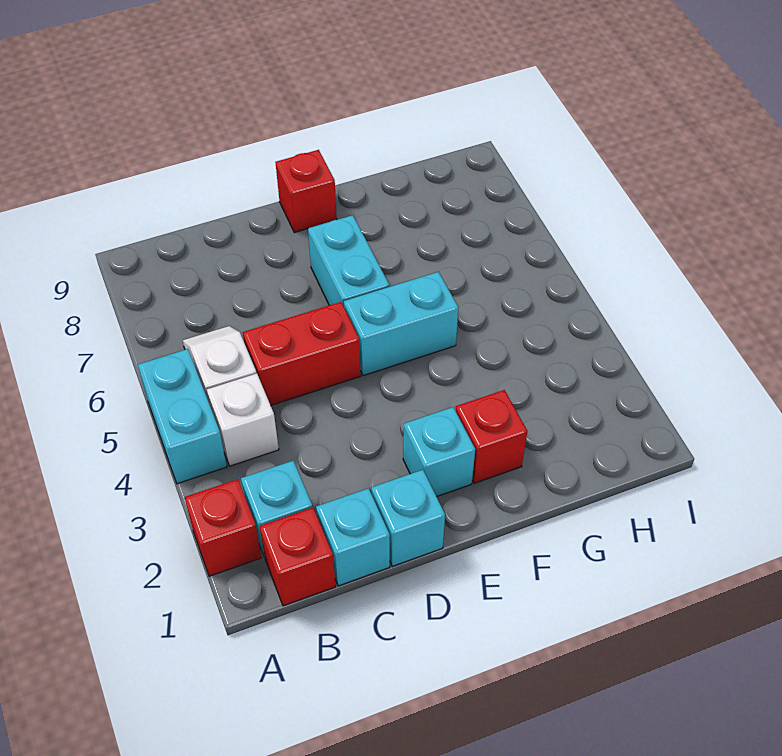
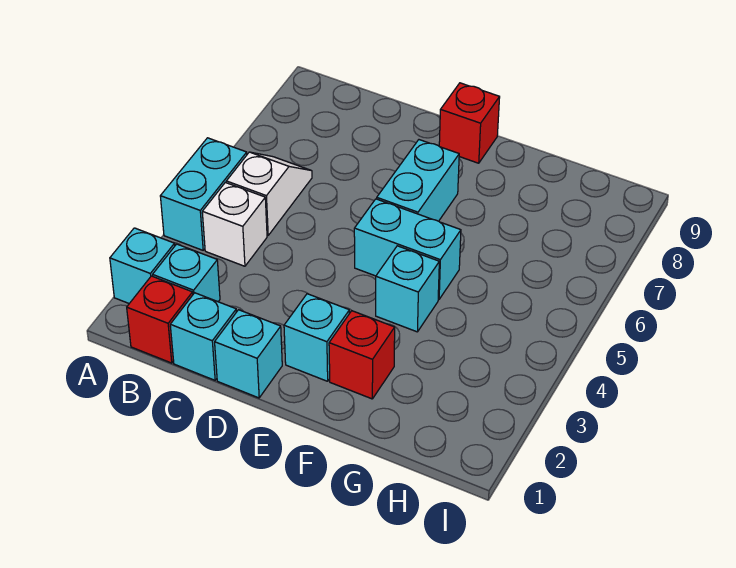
red brick A2 level 1 -> cyan brick A2 level 1
red brick C5:D5 level 1 -> none
none -> cyan brick F4 level 1

